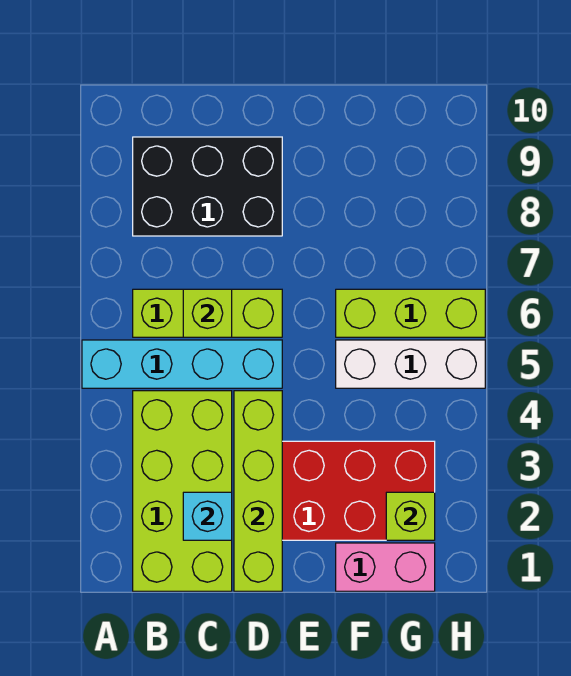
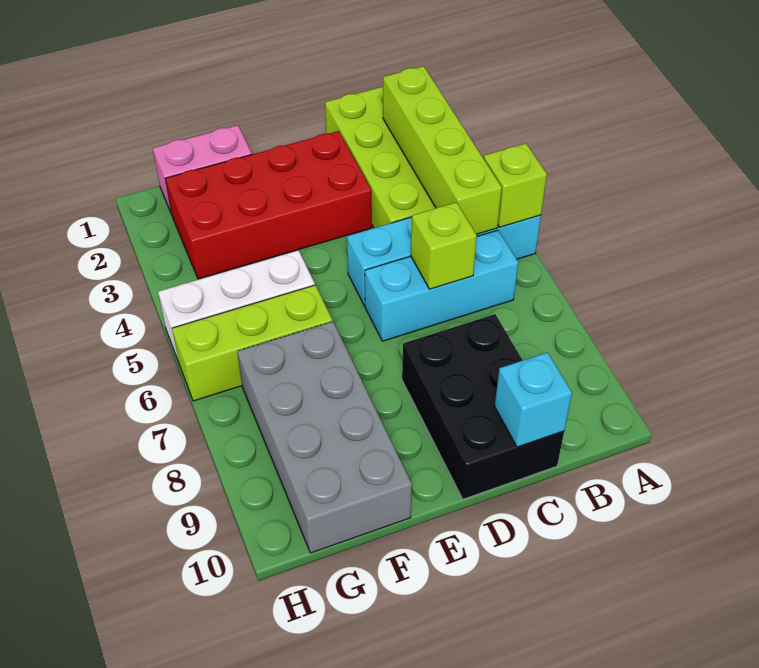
lime brick B6:D6 level 1 -> cyan brick B6:D6 level 1
black brick B8:D9 level 1 -> black brick C8:D10 level 1
cyan brick C2 level 2 -> cyan brick C10 level 2
lime brick D1:D4 level 2 -> lime brick B2:B5 level 2
none -> grey brick F7:G10 level 1
lime brick G2 level 2 -> lime brick A5 level 2

